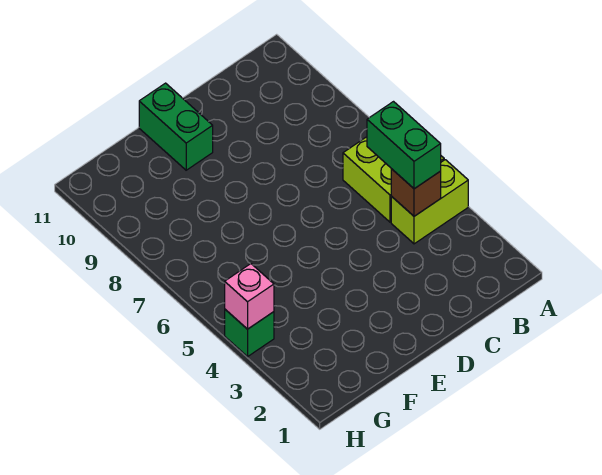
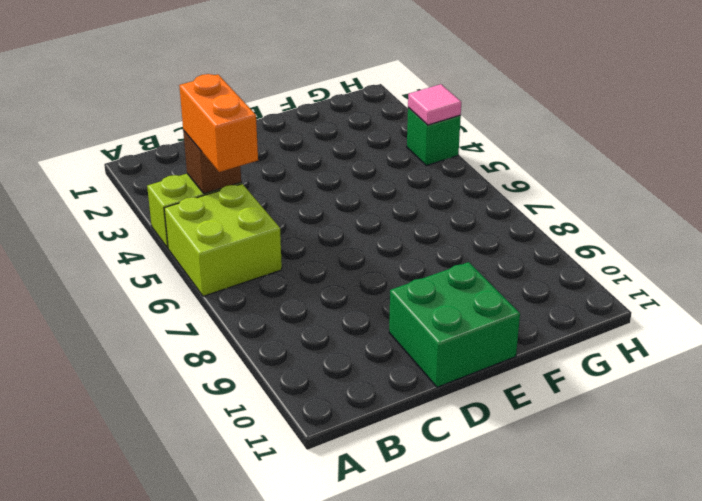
green brick B4:B5 level 3 -> orange brick B4:B5 level 3
green brick E10:E11 level 1 -> green brick D10:E11 level 1
pink brick H4 level 2 -> pink tile H4 level 2

